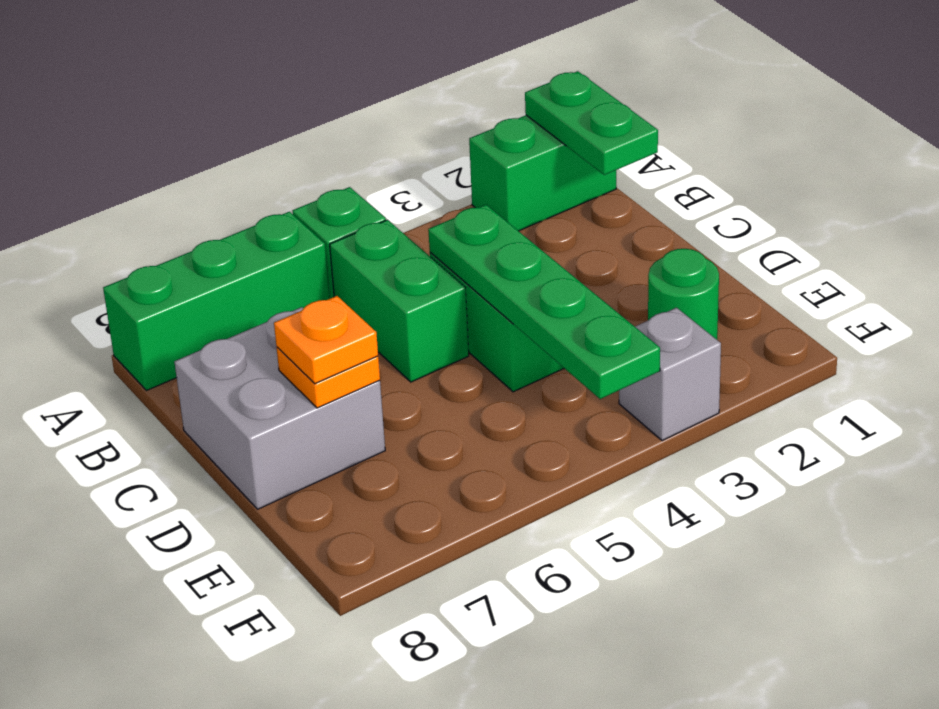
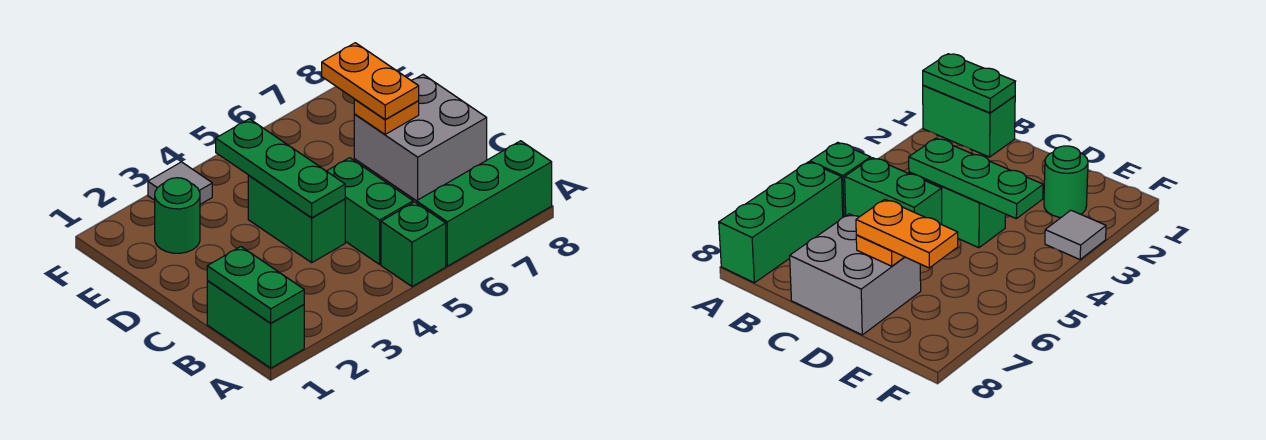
green brick A1:A2 level 1 -> green brick A1:B1 level 1
green plate C4:F4 level 2 -> green plate C4:E4 level 2
orange plate D7 level 3 -> orange plate D7:E7 level 3
grey brick F3 level 1 -> grey tile F3 level 1

